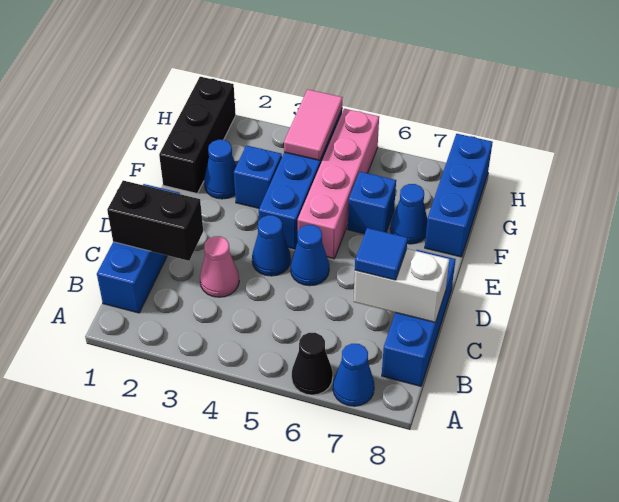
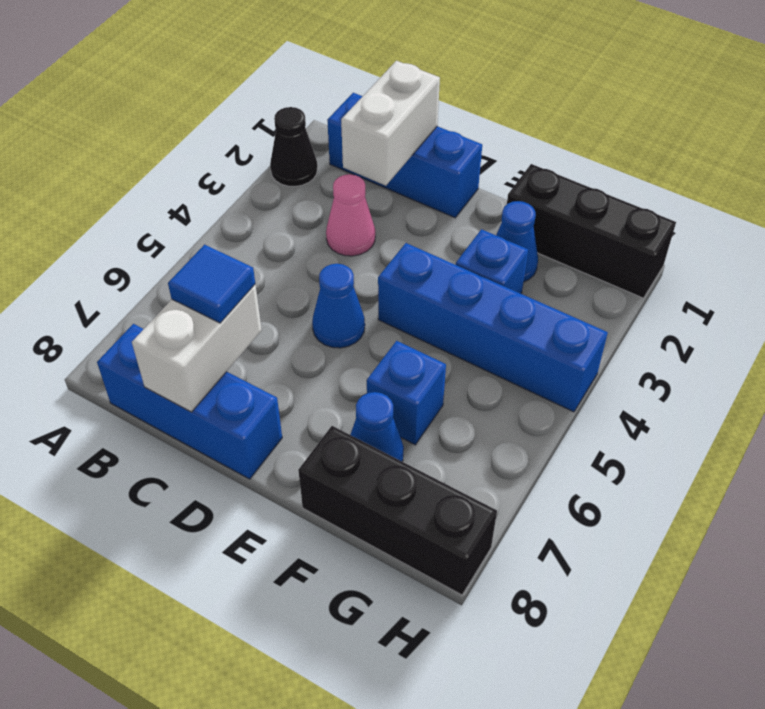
black cone A6 level 1 -> black cone A2 level 1
blue cone A7 level 1 -> none
black brick C1:C2 level 2 -> white brick C1:C2 level 2
blue cone D4 level 1 -> none
pink brick E5:H5 level 1 -> none
blue brick F8:H8 level 1 -> black brick F8:H8 level 1
pink tile G4:H4 level 2 -> none

